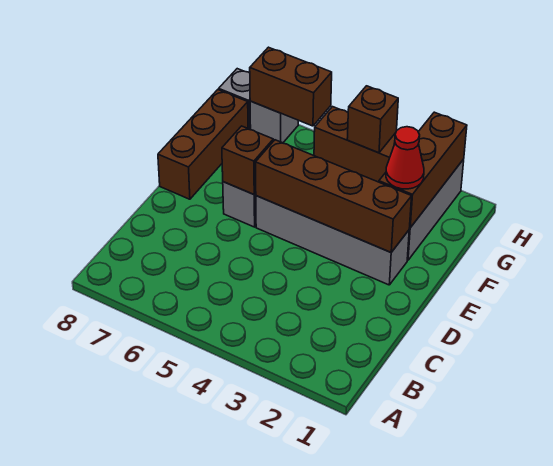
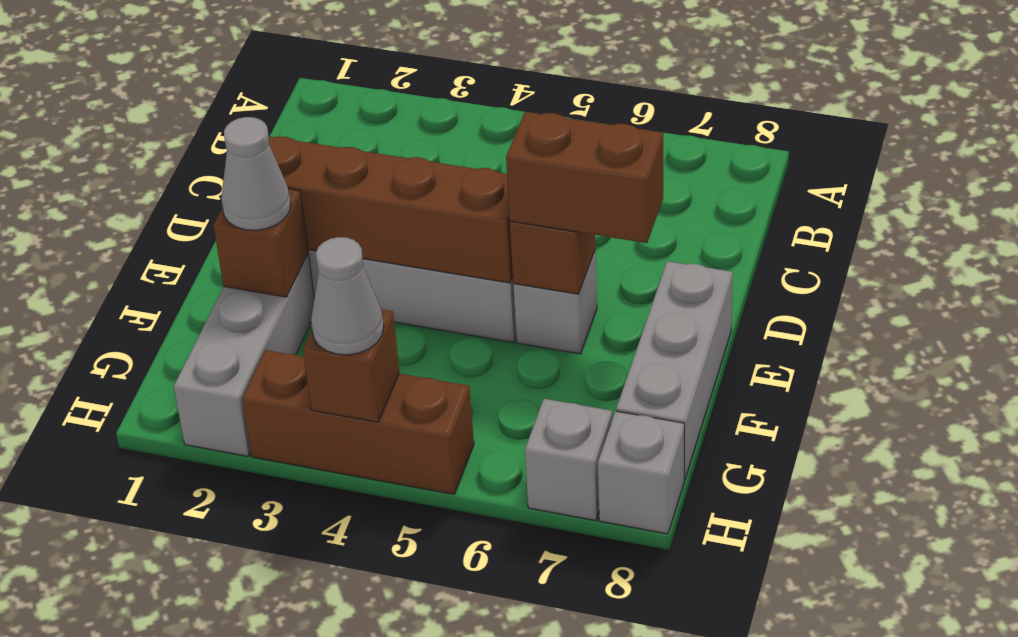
brown brick E8:G8 level 1 -> grey brick E8:G8 level 1
brown brick F2:H2 level 2 -> brown brick F2 level 2
red cone F2 level 3 -> grey cone F2 level 3
none -> grey cone H4 level 3
brown brick H6:H7 level 2 -> brown brick E6:E7 level 3

